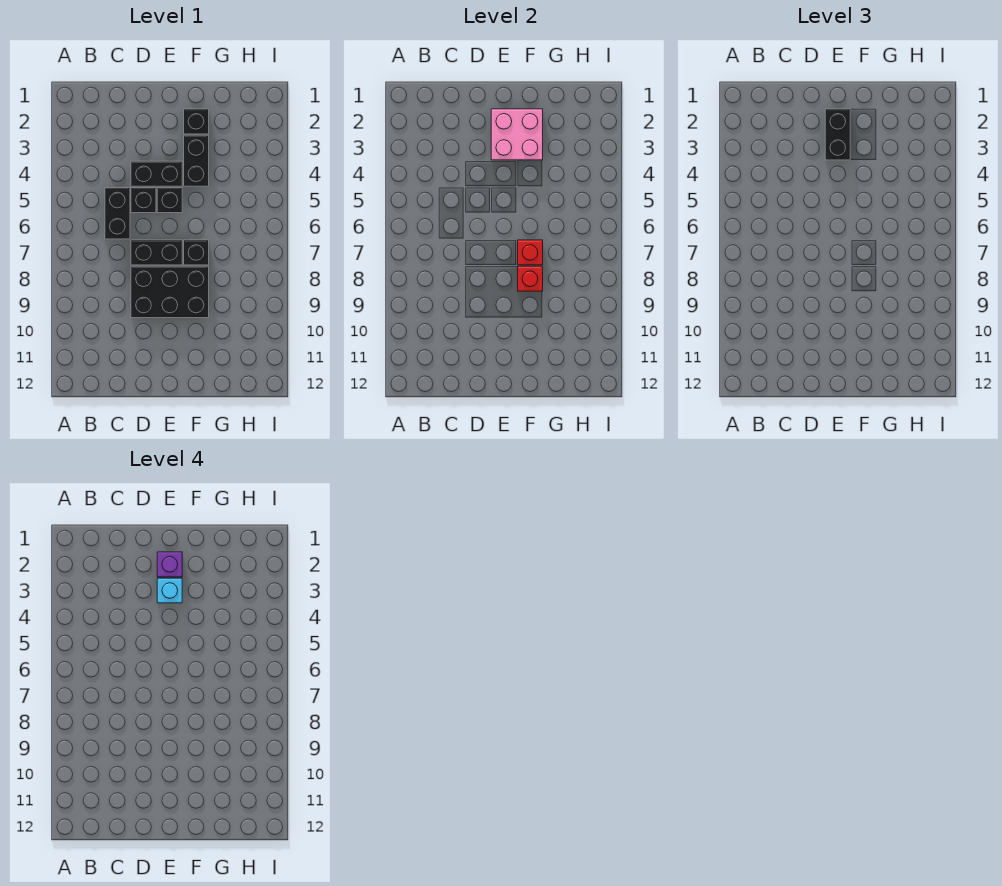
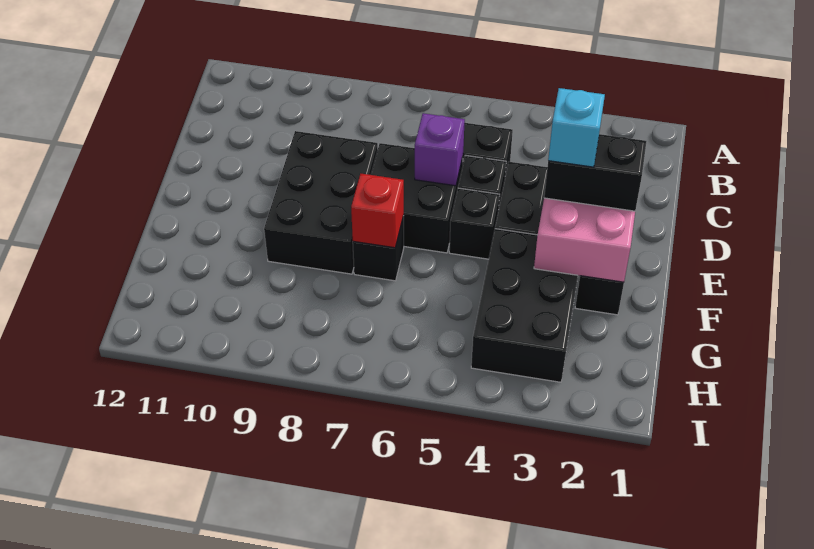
black brick D7:E7 level 1 -> black brick D6:E7 level 1
purple brick E2 level 4 -> purple brick D6 level 2
black brick F3:F4 level 1 -> black brick F3:H4 level 1
red brick F8 level 2 -> none

